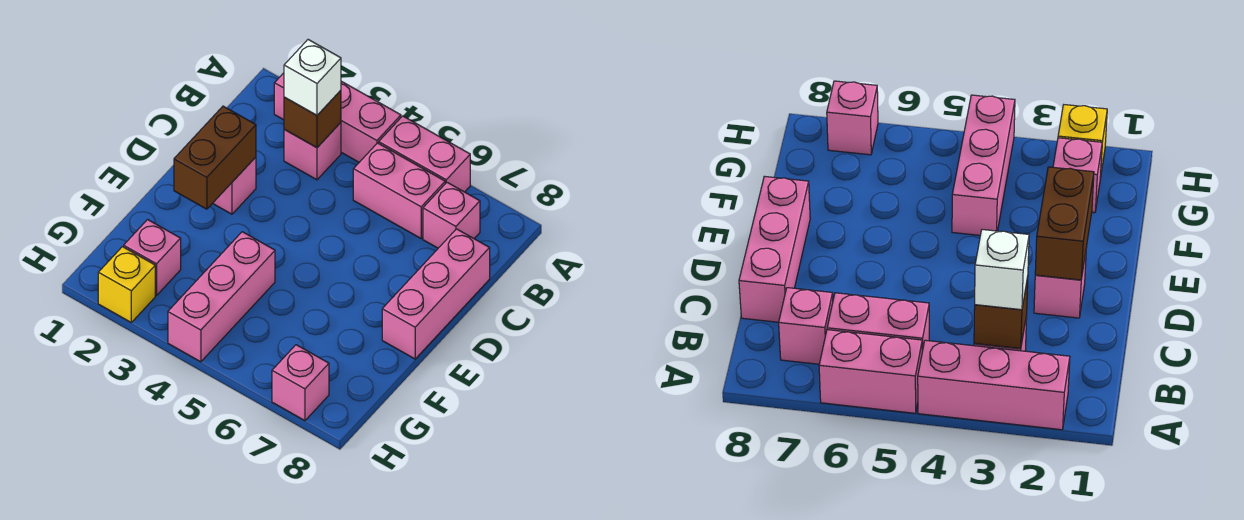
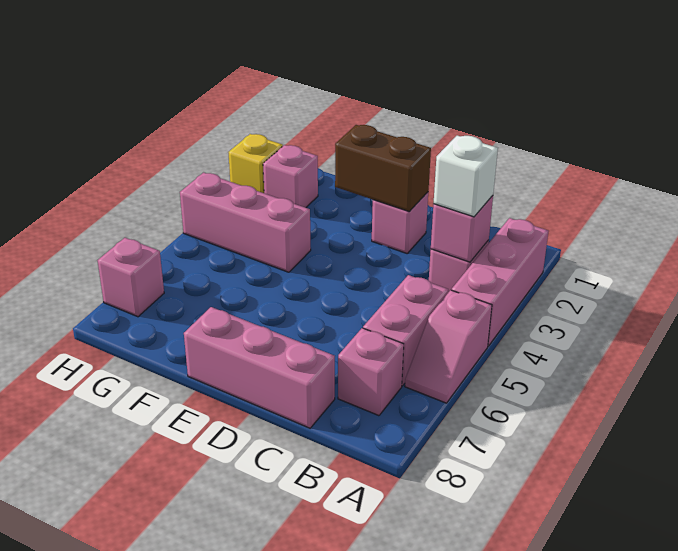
pink brick A5:A6 level 1 -> pink slope A5:A6 level 1 top 5
brown brick B3 level 2 -> pink brick B3 level 2

